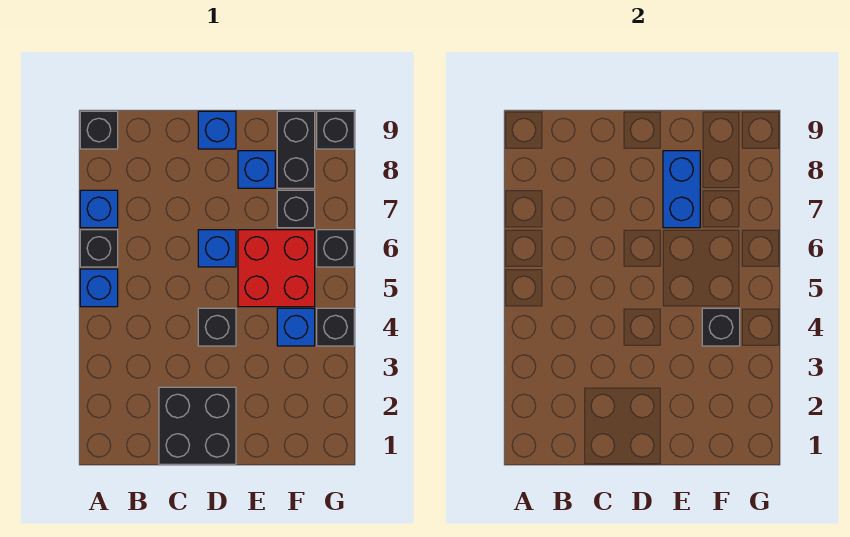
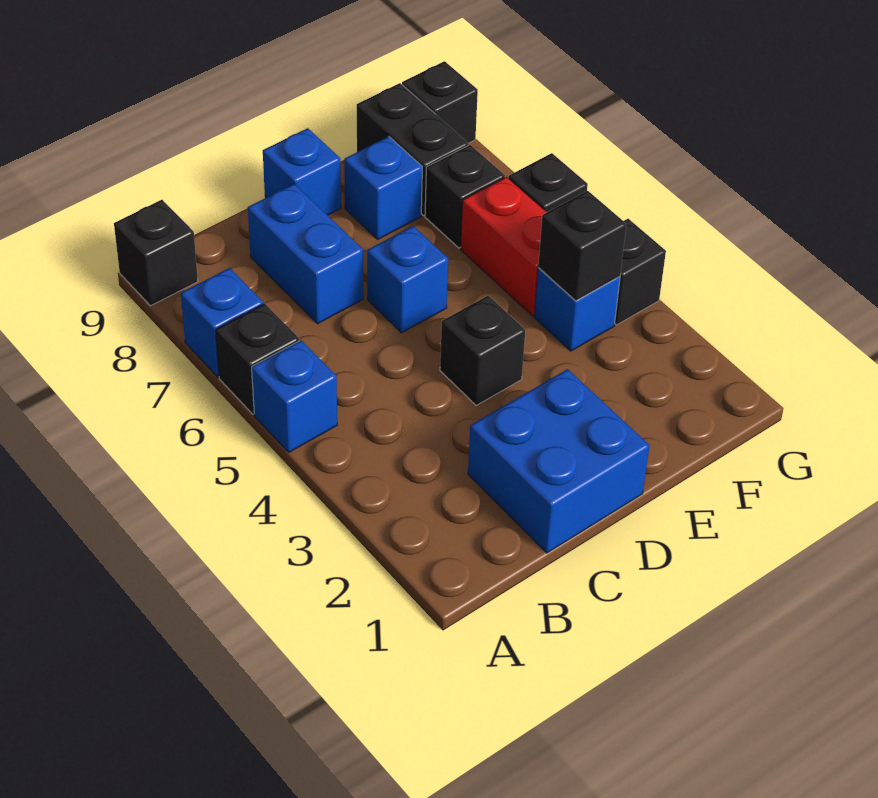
black brick C1:D2 level 1 -> blue brick C1:D2 level 1
red brick E5:F6 level 1 -> red brick F5:F6 level 1
blue brick E7:E8 level 2 -> blue brick C7:C8 level 1

